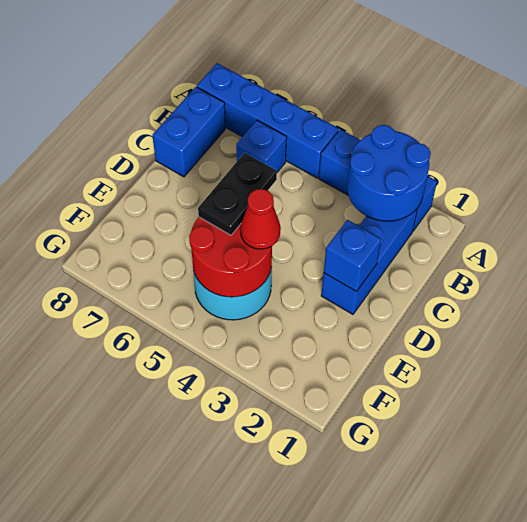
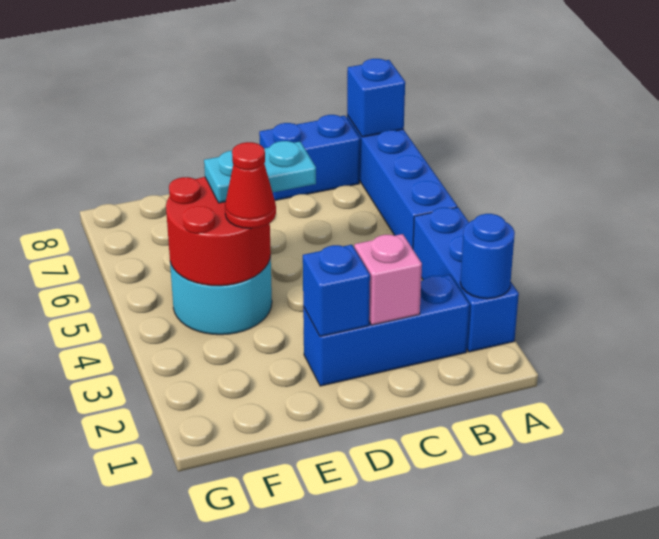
blue round brick A2:B3 level 2 -> blue round brick A2 level 2
blue brick B6 level 1 -> blue brick A8 level 2
none -> pink brick C2 level 2
black plate D5:E5 level 3 -> cyan plate D5:E5 level 3

